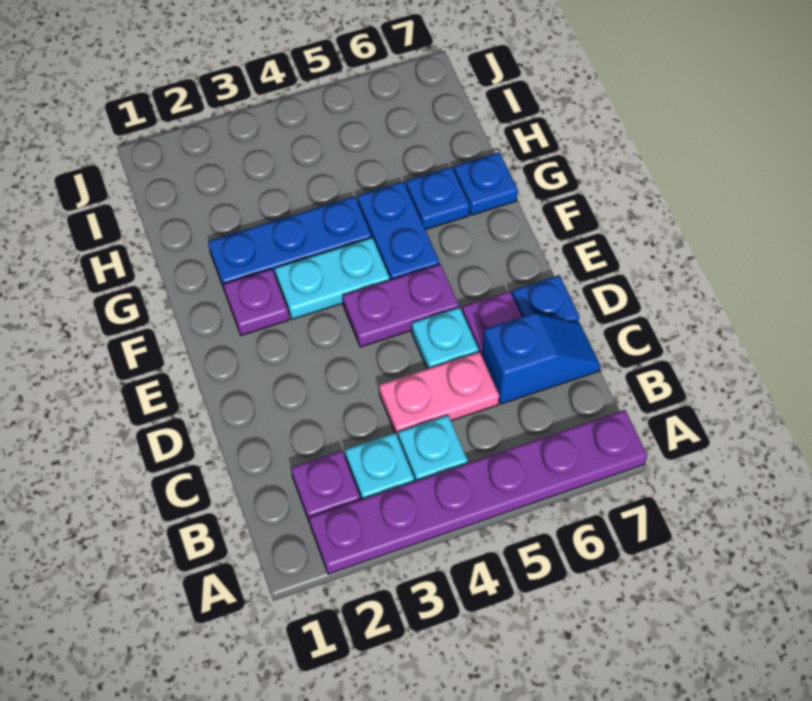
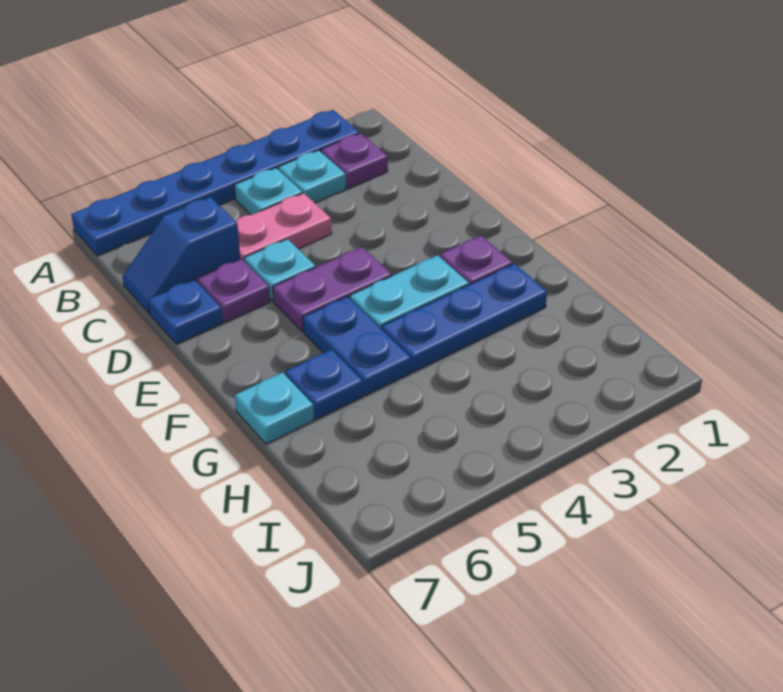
purple plate A2:A7 level 1 -> blue plate A2:A7 level 1
blue plate G7 level 1 -> cyan plate G7 level 1

